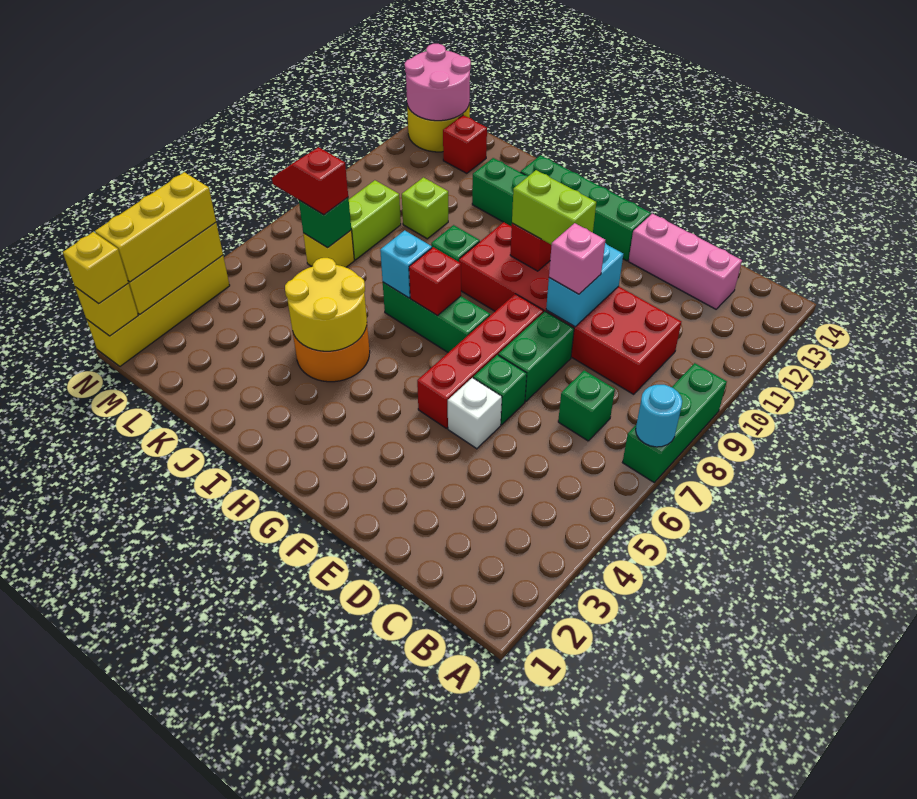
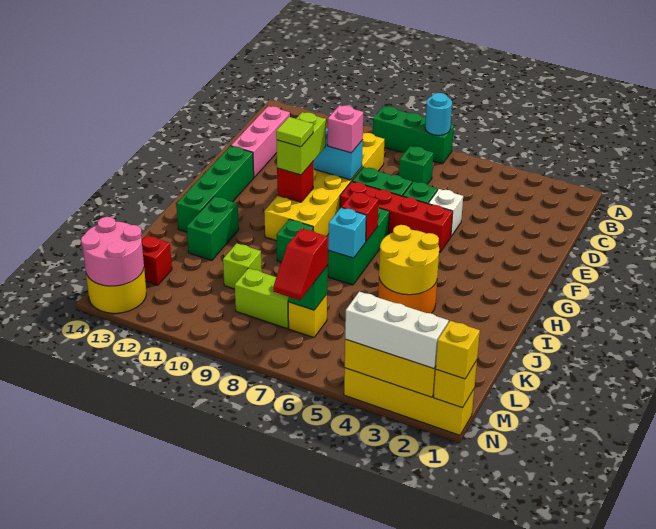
red brick C9:H10 level 1 -> yellow brick C9:H10 level 1
none -> lime tile G10 level 4
yellow brick N2:N4 level 3 -> white brick N2:N4 level 3

